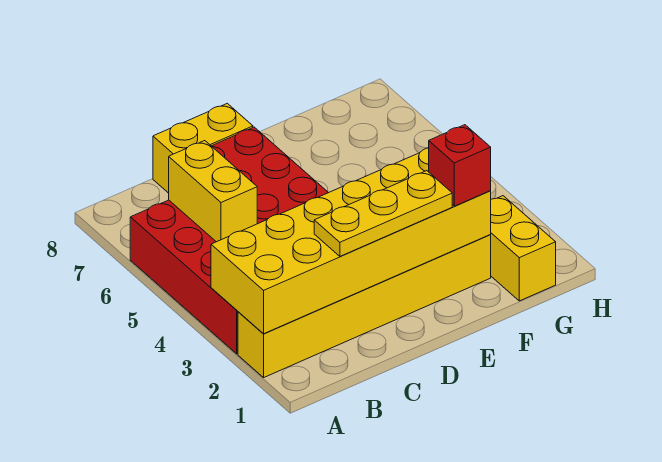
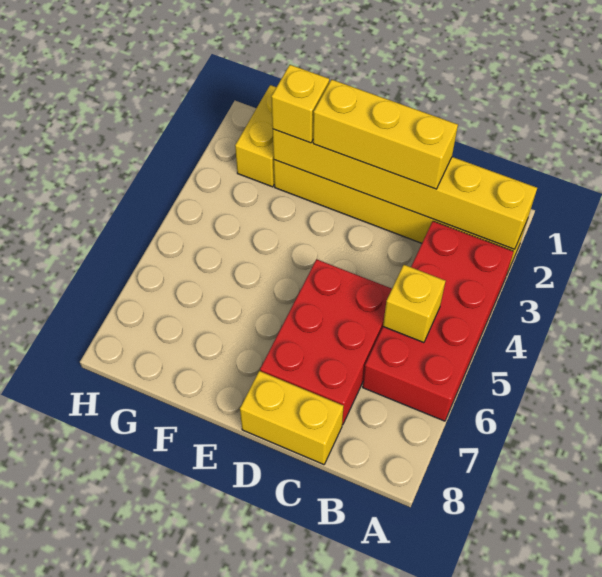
yellow brick A2:F3 level 2 -> yellow brick A2:F2 level 2
yellow brick B5:B6 level 2 -> yellow brick B5 level 2
yellow plate C2:E2 level 3 -> yellow brick C2:E2 level 3
red brick F2 level 3 -> yellow brick F2 level 3

